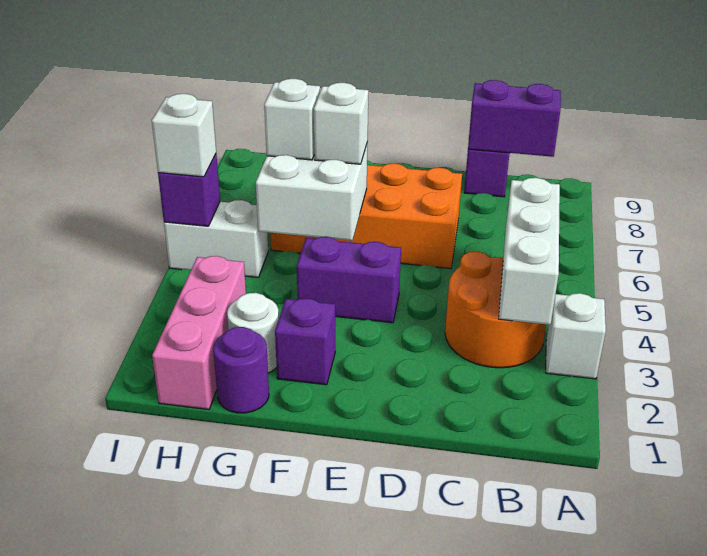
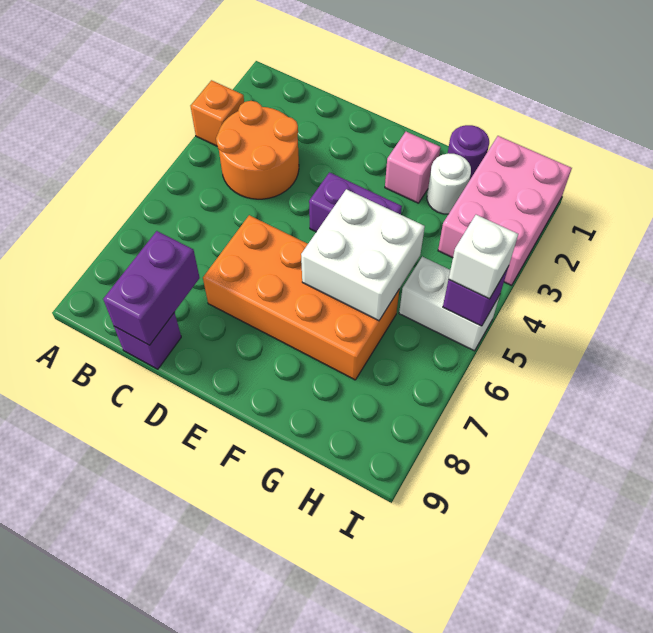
white brick A3 level 1 -> orange brick A3 level 1
white brick B3:B5 level 2 -> none
purple brick B9:C9 level 2 -> purple brick C8:C9 level 2
purple brick F2 level 1 -> pink brick F2 level 1
white brick F6 level 3 -> none
white brick G6 level 3 -> none
pink brick H1:H3 level 1 -> pink brick H1:I3 level 1

